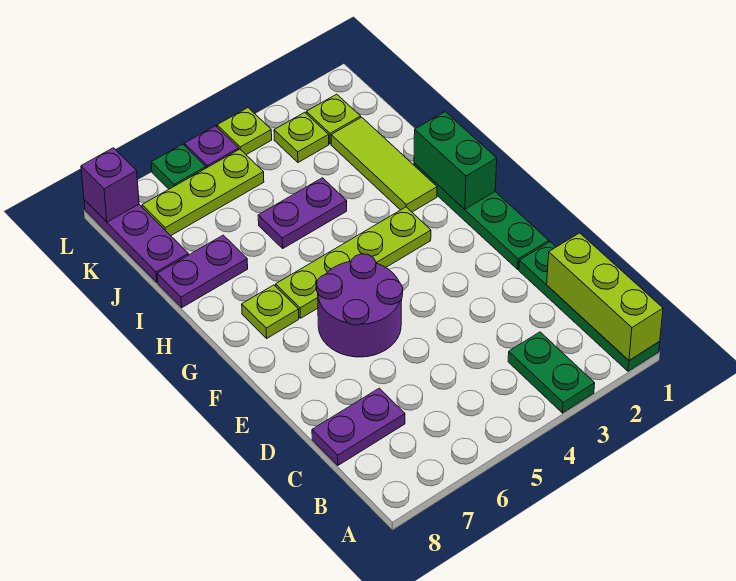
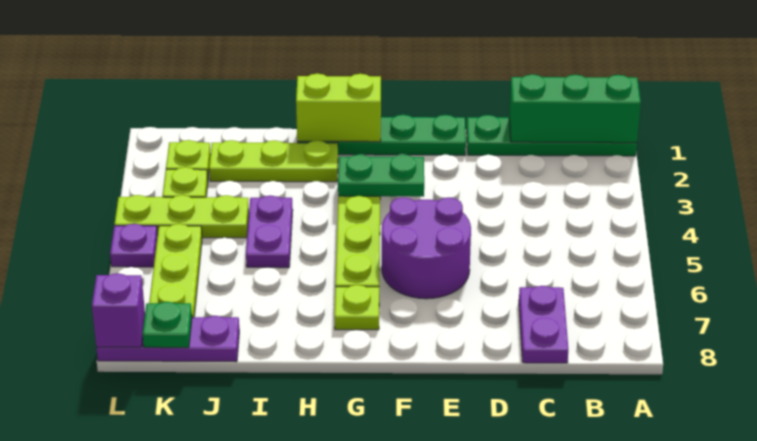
lime brick A1:C1 level 2 -> green brick A1:C1 level 2
green plate A3:B3 level 1 -> green plate F3:G3 level 2
green brick G1:H1 level 2 -> lime brick G1:H1 level 2
lime tile H2:J2 level 1 -> lime plate H2:J2 level 1
purple plate I7:I8 level 1 -> none
lime plate L4 level 1 -> lime plate J4:L4 level 1
green plate L6 level 1 -> green plate K8 level 2

